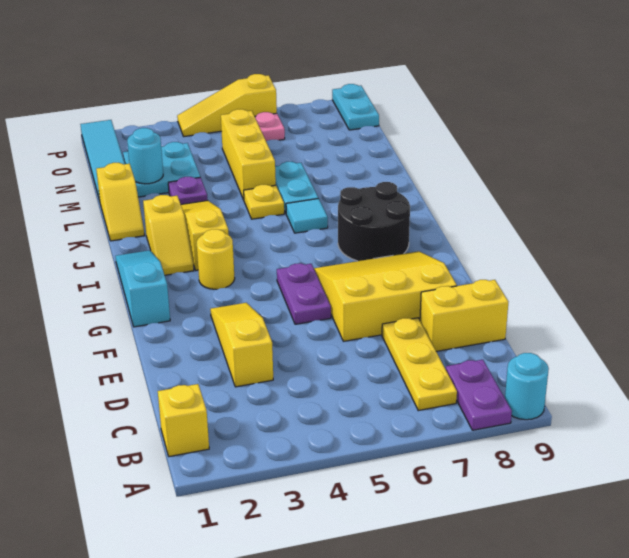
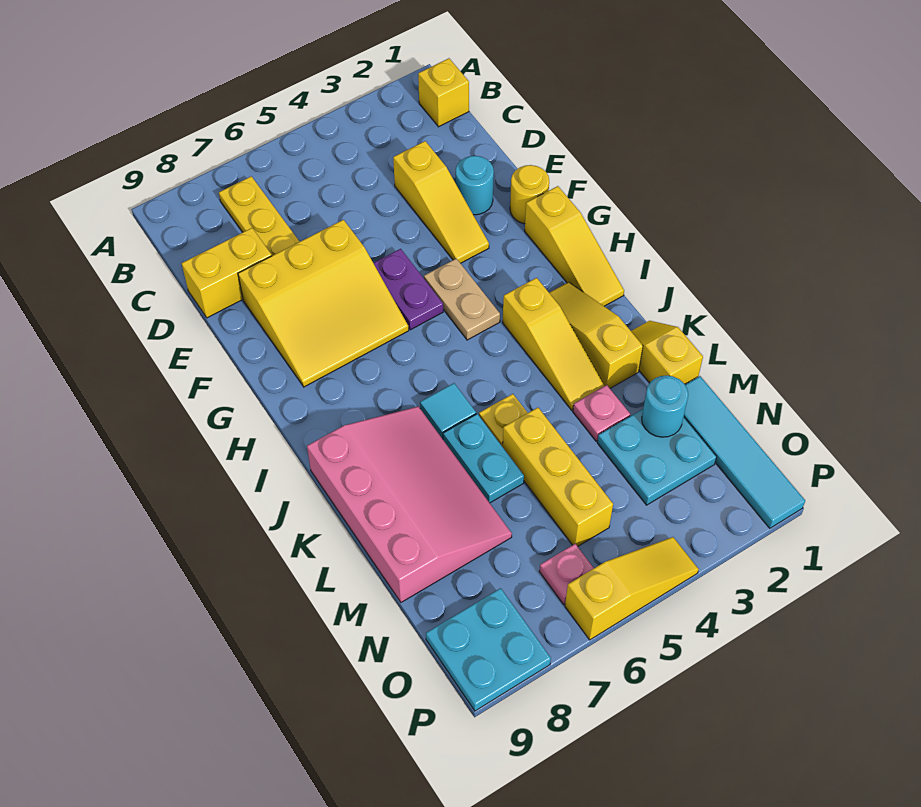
purple plate A8:B8 level 1 -> none
cyan round brick A9 level 1 -> cyan round brick E2 level 1
cyan slope G1:I1 level 1 top G -> yellow slope G1:I1 level 1 top G
none -> tan plate G4:H4 level 1
yellow round brick H3 level 1 -> yellow round brick F1 level 1
black round brick H7:I8 level 1 -> none
yellow slope I2:J2 level 1 top J -> yellow slope I2:K2 level 1 top K
none -> pink slope J7:M9 level 1 top 9
purple plate L3 level 1 -> pink plate L3 level 1
cyan plate O9:P9 level 1 -> cyan plate O8:P9 level 1

